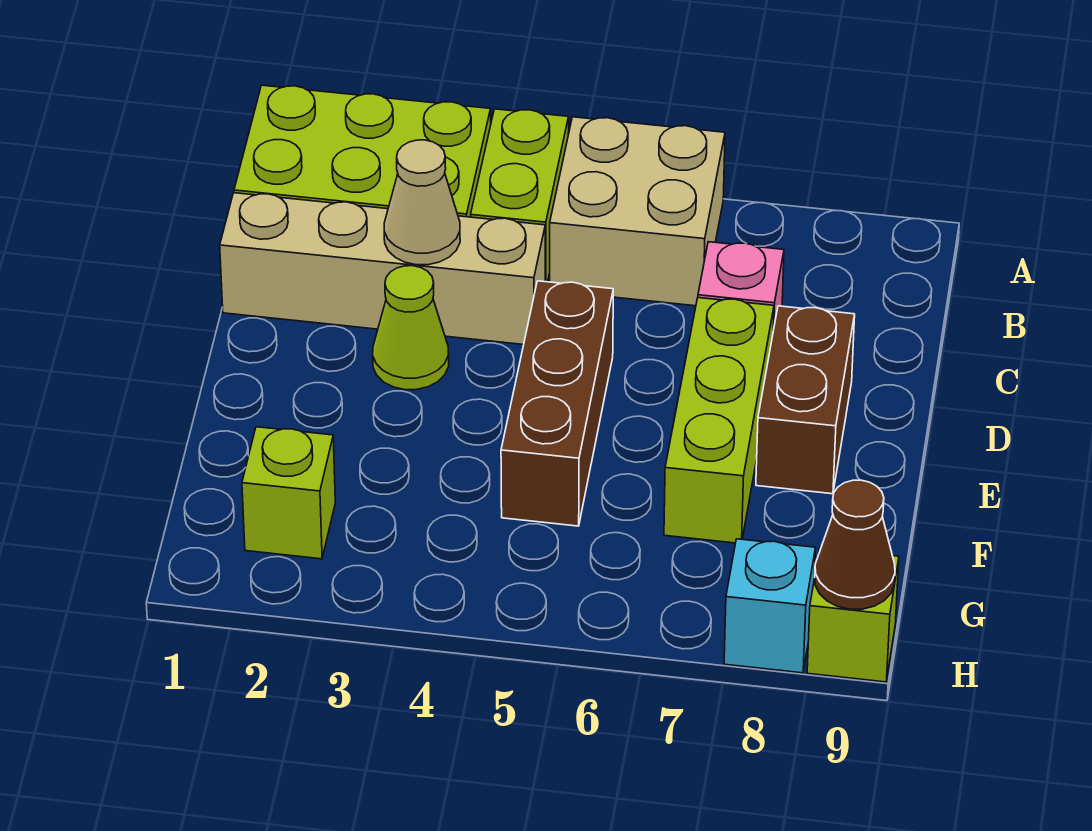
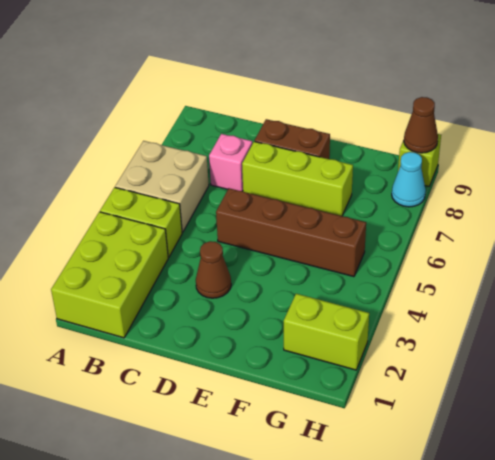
tan brick C1:C4 level 1 -> none
tan cone C3 level 2 -> none
lime cone D3 level 1 -> brown cone D3 level 1
brown brick D5:F5 level 1 -> brown brick D5:G5 level 1
lime brick G2 level 1 -> lime brick G2:H2 level 1
cyan brick H8 level 1 -> cyan cone H8 level 1

